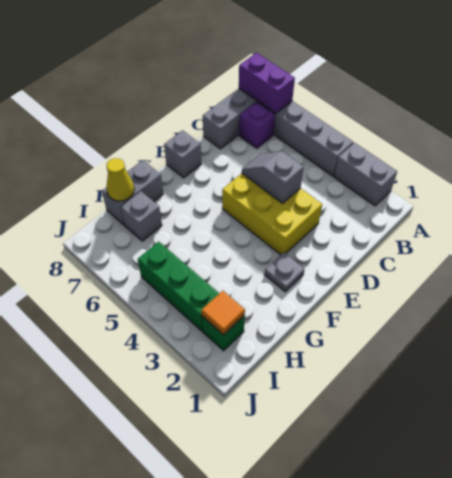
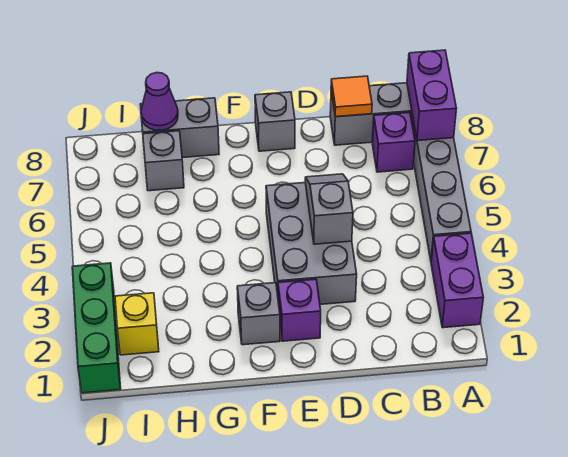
grey brick A2:A3 level 1 -> purple brick A2:A3 level 1
yellow brick D3:E5 level 1 -> grey brick D3:E5 level 1
none -> purple brick E2 level 1
grey plate F2 level 1 -> grey brick F2 level 1
yellow cone H8 level 2 -> purple cone H8 level 2
green brick I2 level 1 -> yellow brick I2 level 1
orange tile I2 level 2 -> orange tile C8 level 2
green brick I3:I5 level 1 -> green brick J1:J3 level 1

